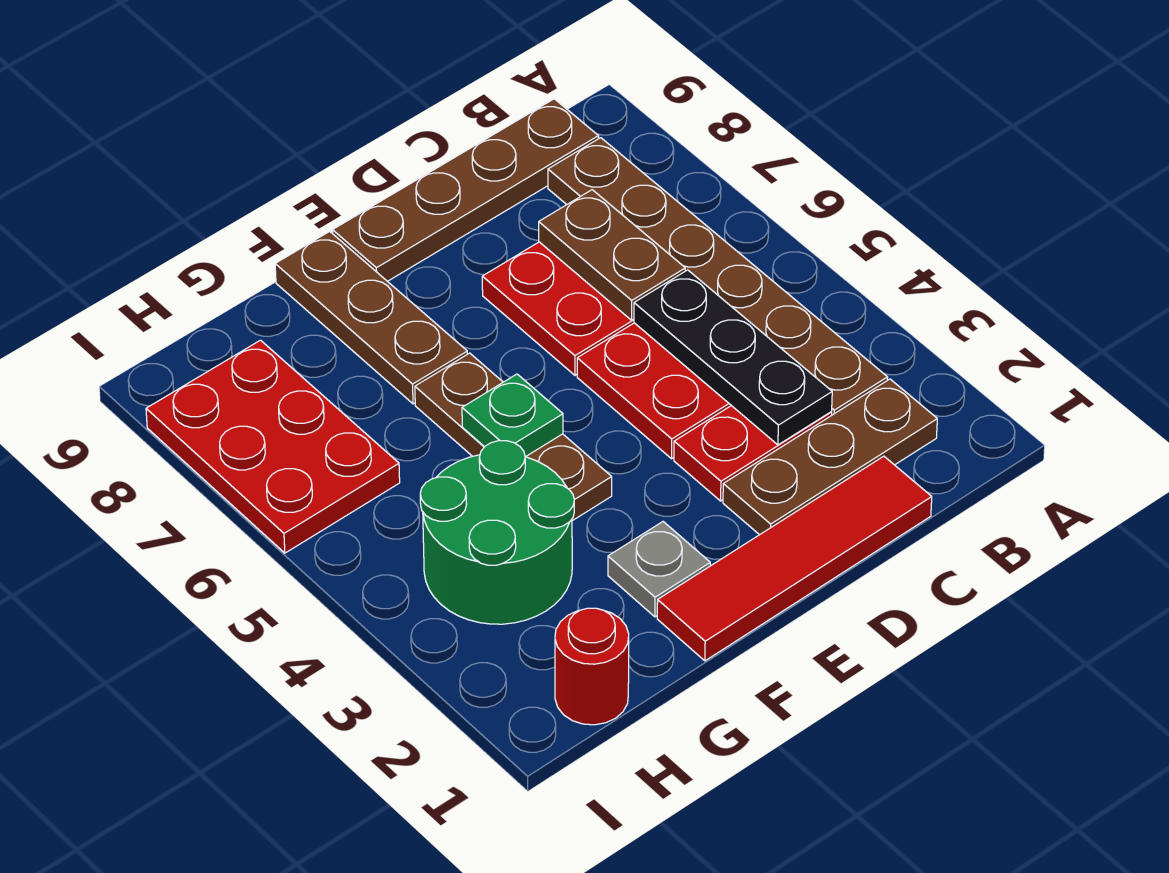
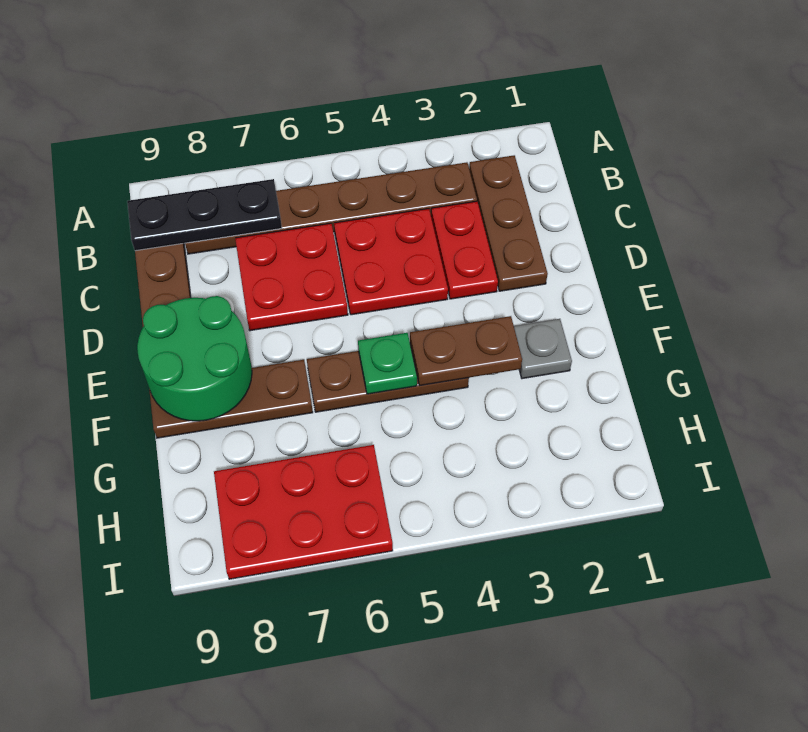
red tile C1:F1 level 1 -> none
black plate C3:C5 level 2 -> black plate B7:B9 level 2
brown plate C6:C7 level 2 -> brown plate F3:F4 level 2
green round brick G3:H4 level 1 -> green round brick E8:F9 level 2
red round brick H1 level 1 -> none

